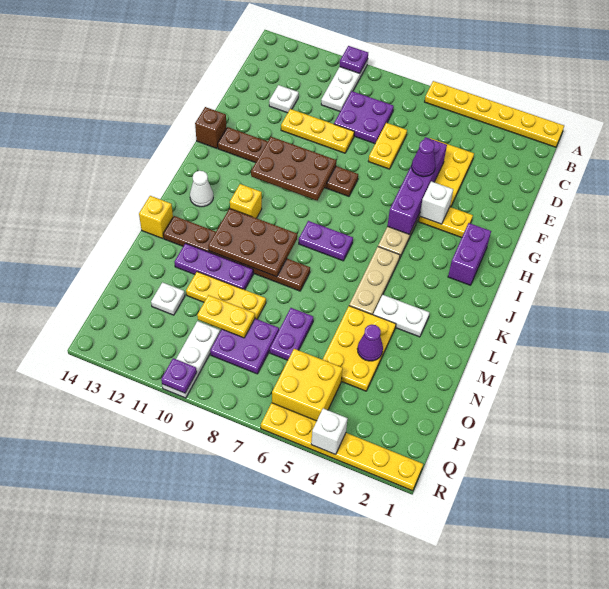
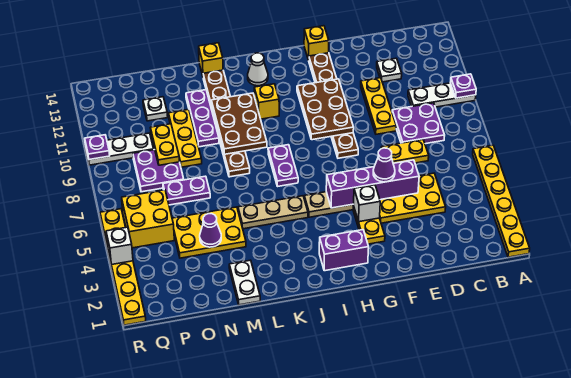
brown brick G14 level 1 -> yellow brick G14 level 1
white plate L3:L4 level 1 -> white plate M1:M2 level 1

